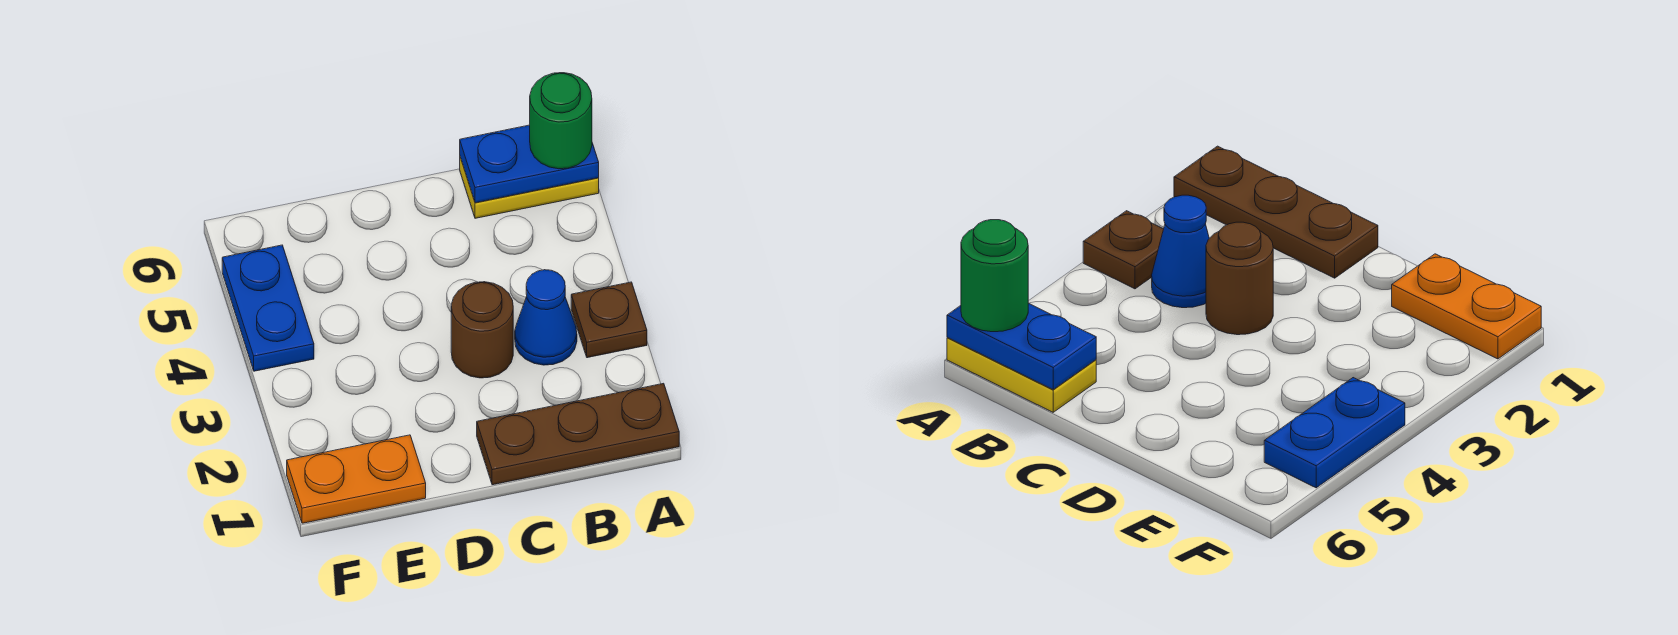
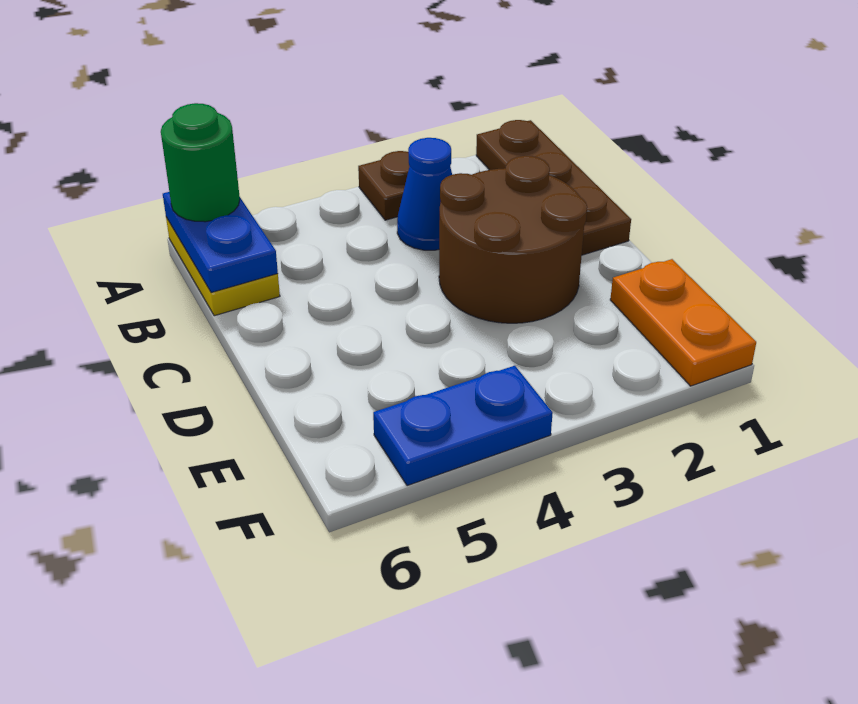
brown round brick C3 level 1 -> brown round brick C2:D3 level 1

